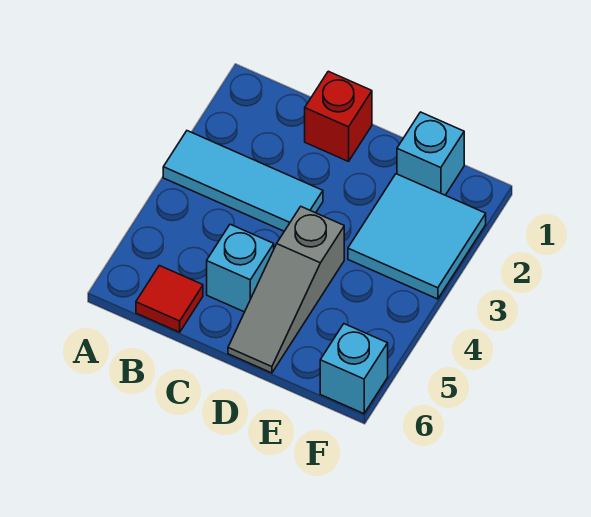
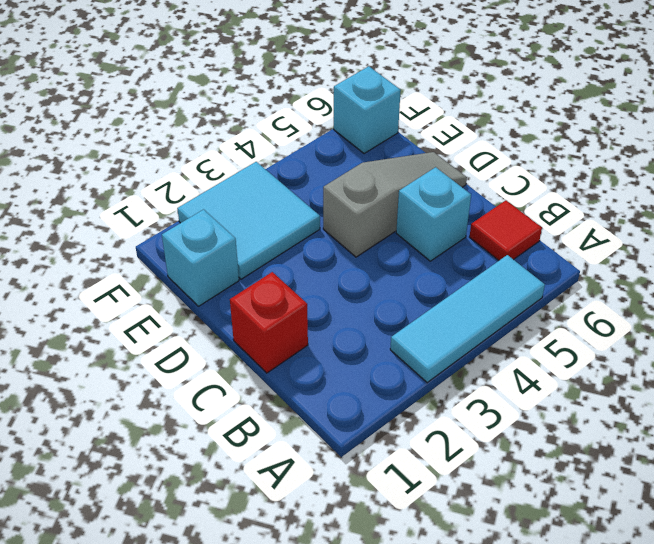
cyan tile A3:C3 level 1 -> cyan tile A3:A5 level 1

